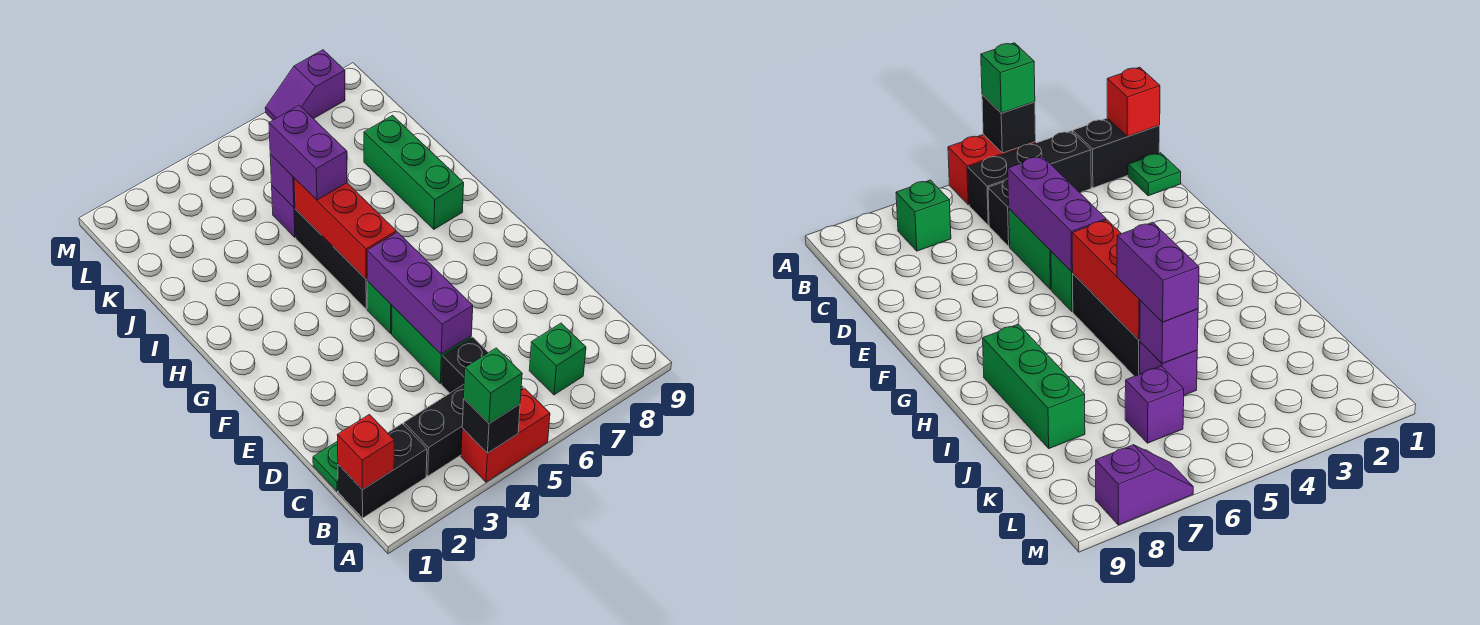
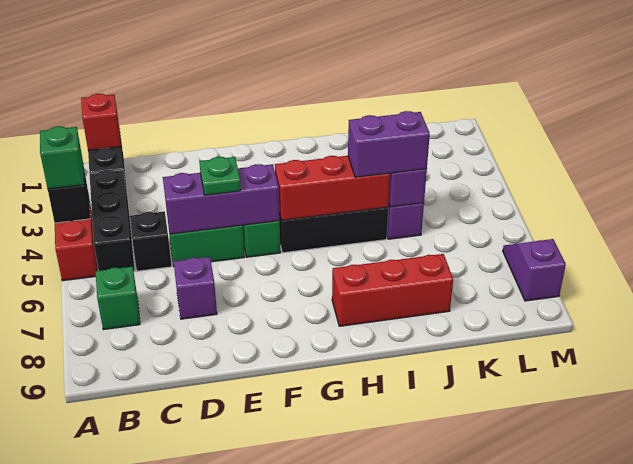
green plate C1 level 1 -> green plate E5 level 3
green brick H8:J8 level 1 -> red brick H8:J8 level 1
purple brick K6 level 1 -> purple brick D7 level 1

